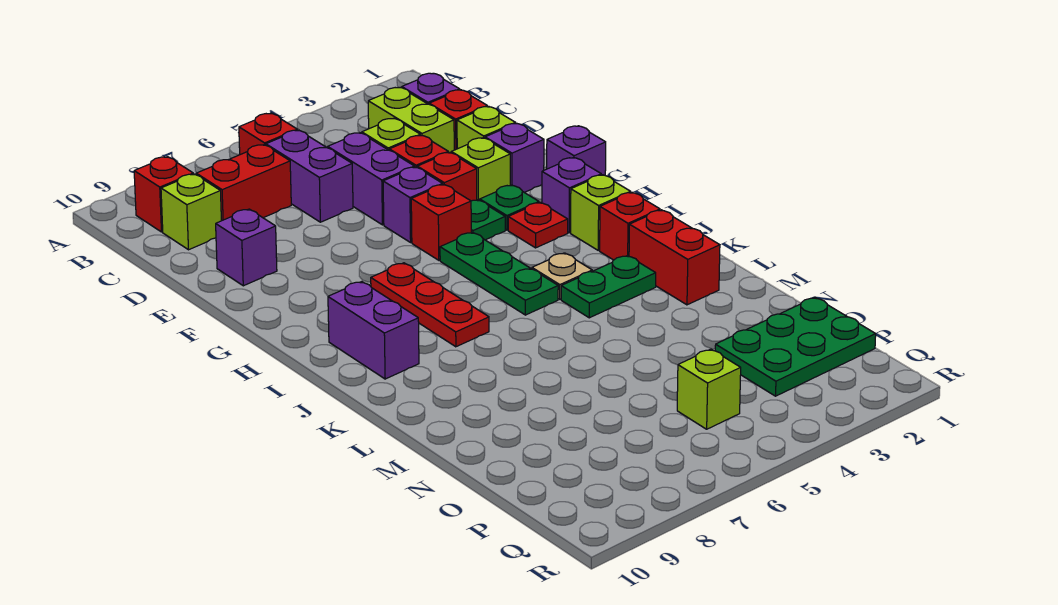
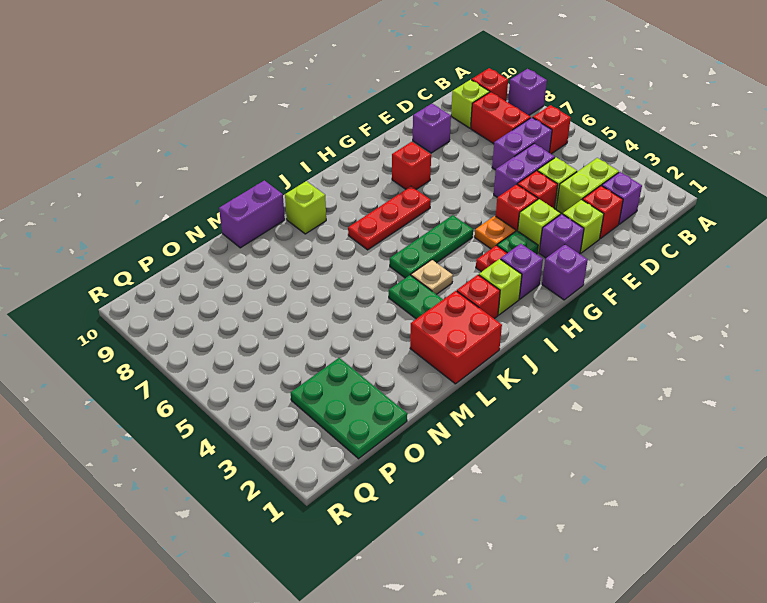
purple brick F5 level 1 -> purple brick A8 level 1
green plate G4 level 1 -> orange plate G4 level 1
red brick G5 level 1 -> red brick G8 level 1
purple brick I9:J9 level 1 -> purple brick L10:M10 level 1
red brick K2:L2 level 1 -> red brick K1:L2 level 1
lime brick P5 level 1 -> lime brick K9 level 1

